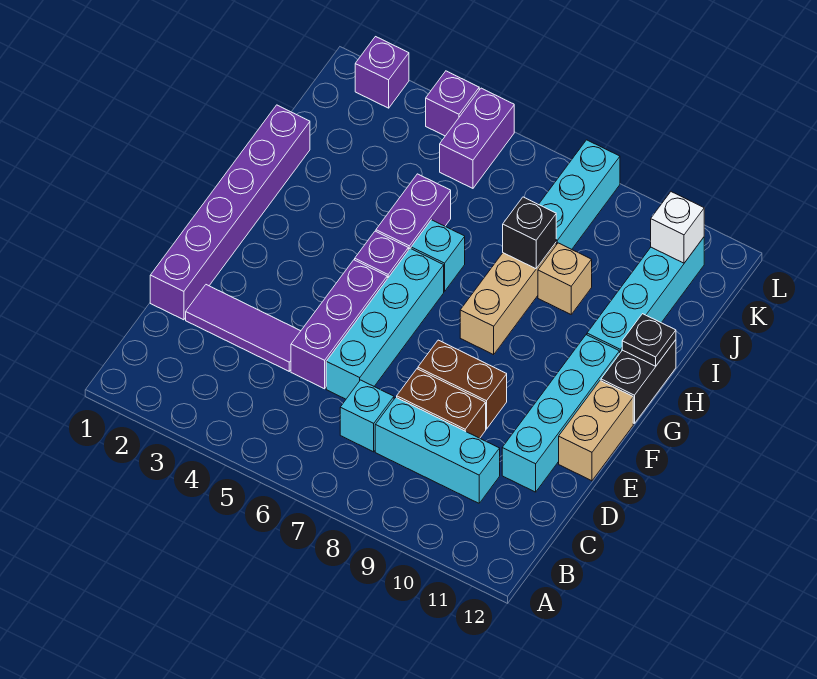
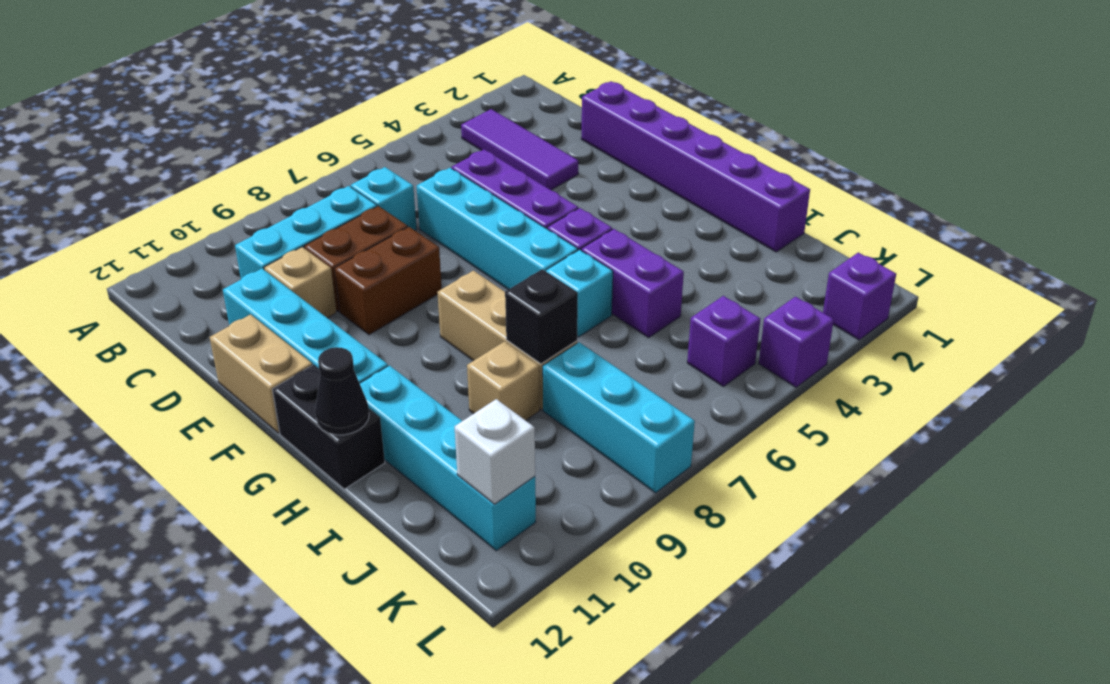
purple tile D2:D4 level 1 -> purple tile B3:D3 level 1
none -> tan brick D10 level 1
black plate H12 level 2 -> black cone H12 level 2
purple brick K5:L5 level 1 -> purple brick K5 level 1

